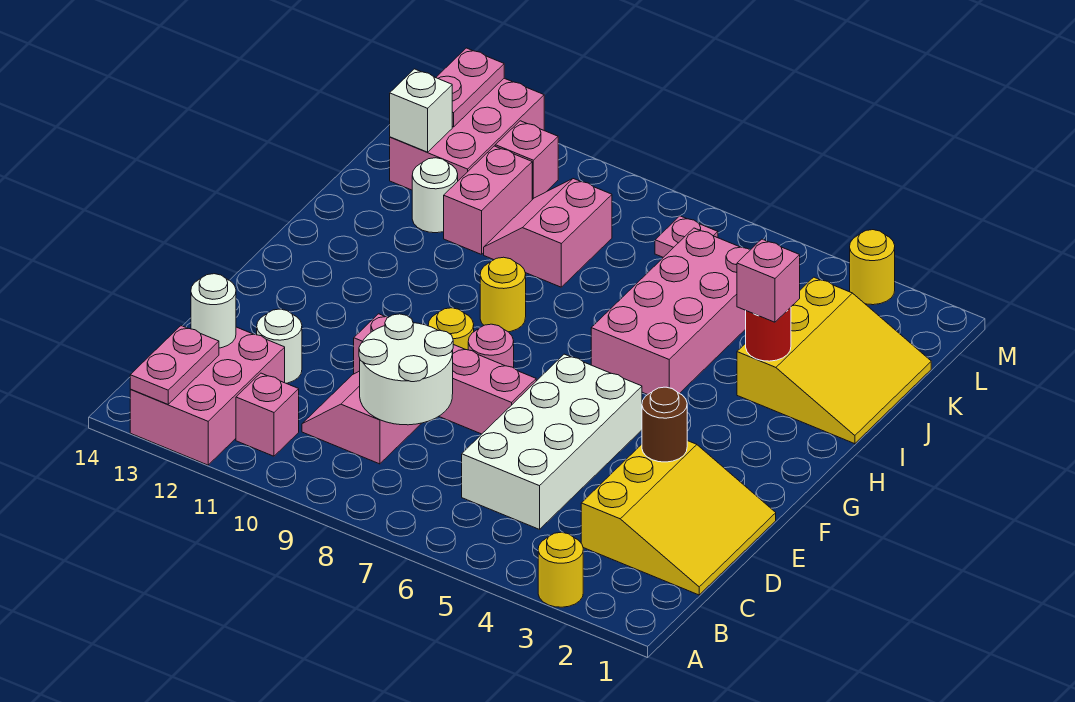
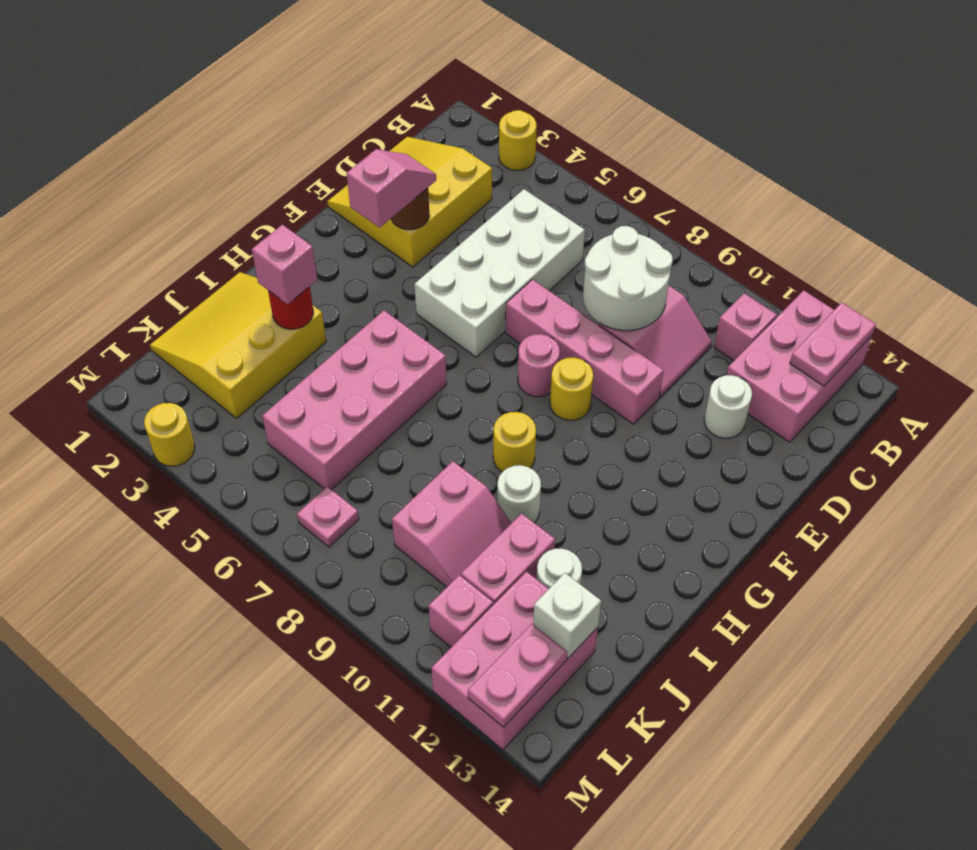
white round brick C13 level 2 -> white round brick I10 level 1
none -> pink slope E3:F3 level 3 top F

